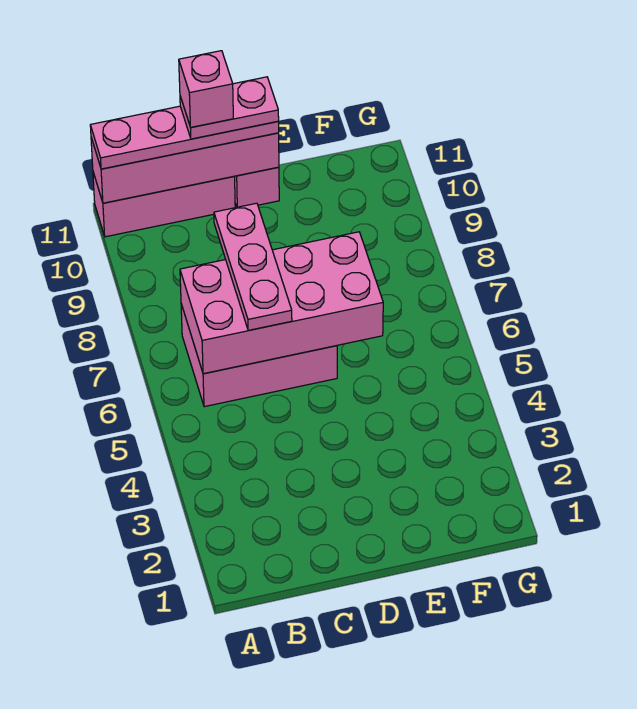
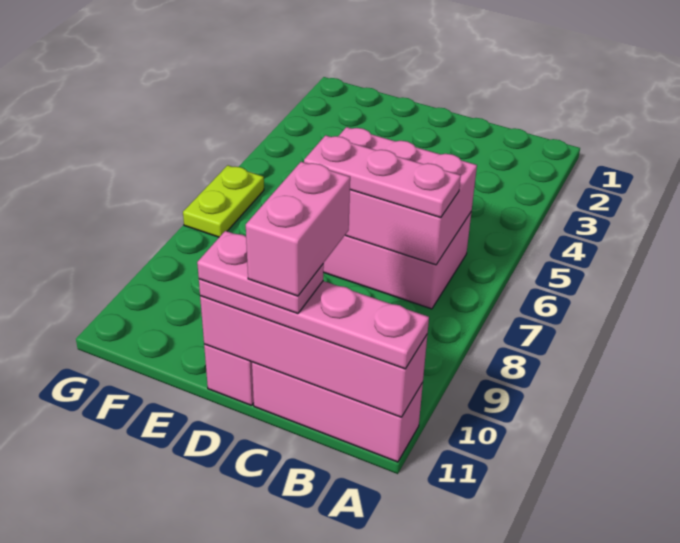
pink brick B6:E7 level 2 -> pink brick B6:D7 level 2
pink plate C6:C8 level 3 -> pink plate B7:D7 level 3
pink brick C11 level 5 -> pink brick C10:C11 level 5
none -> lime plate G6:G7 level 1

